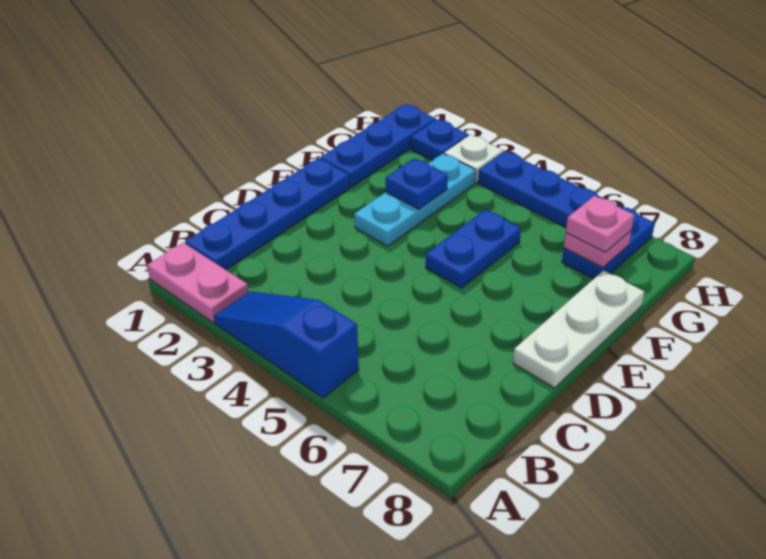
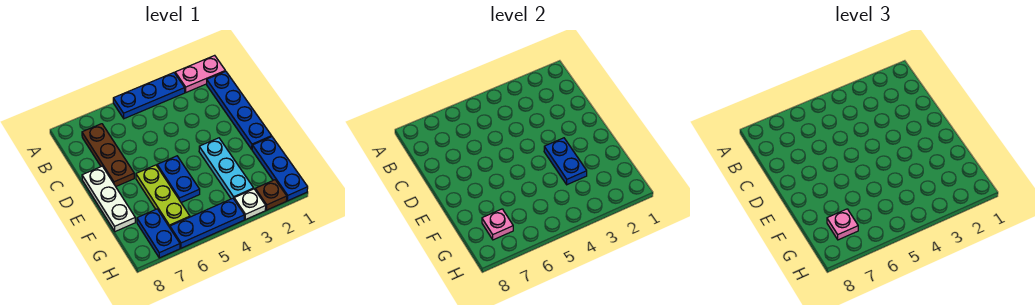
blue slope A3:A5 level 1 top 5 -> blue plate A3:A5 level 1
none -> brown plate B7:D7 level 1
none -> lime plate E6:G6 level 1
blue plate F3 level 2 -> blue plate E3:F3 level 2
blue plate H2 level 1 -> brown plate H2 level 1

